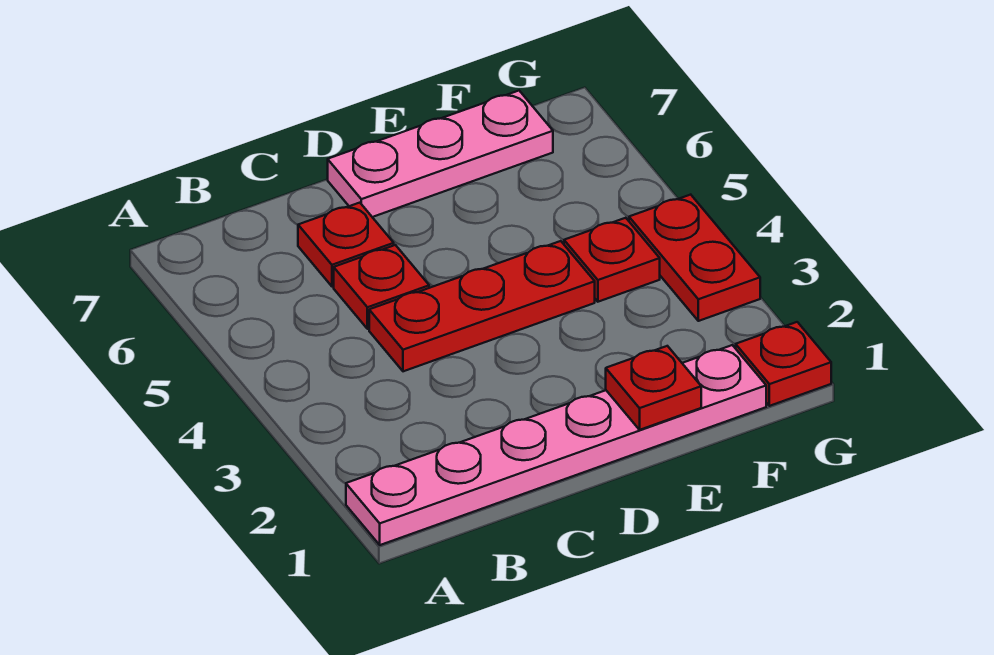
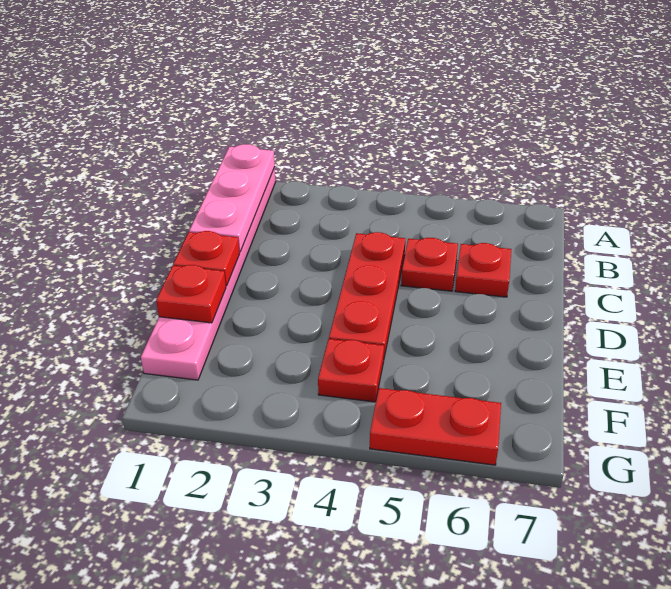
pink plate D7:F7 level 1 -> pink plate A1:C1 level 2
red plate G1 level 1 -> red plate D1 level 2
red plate G3:G4 level 1 -> red plate G5:G6 level 1

